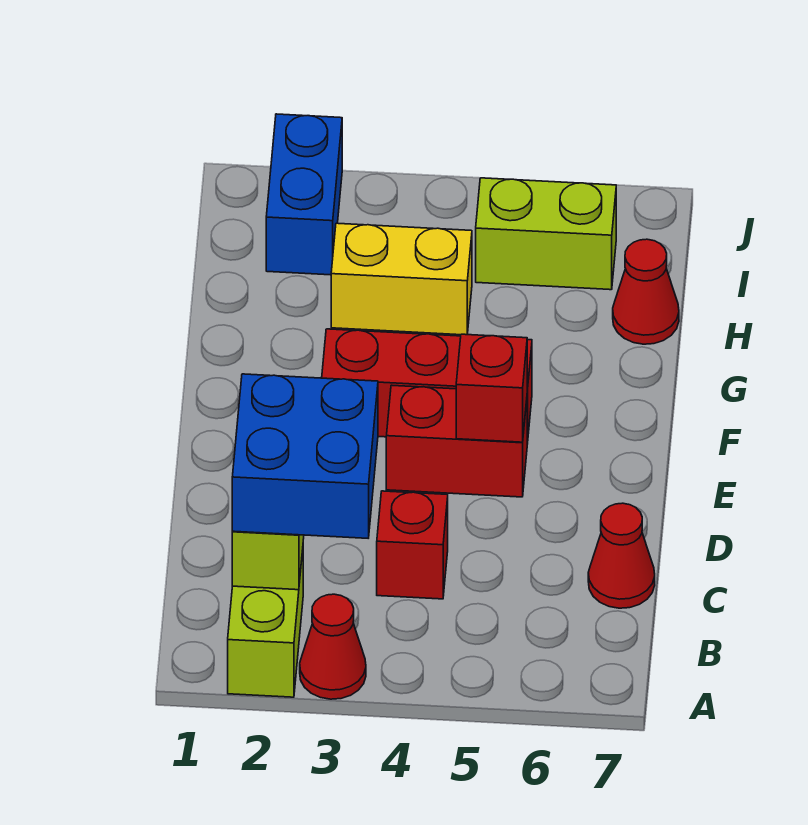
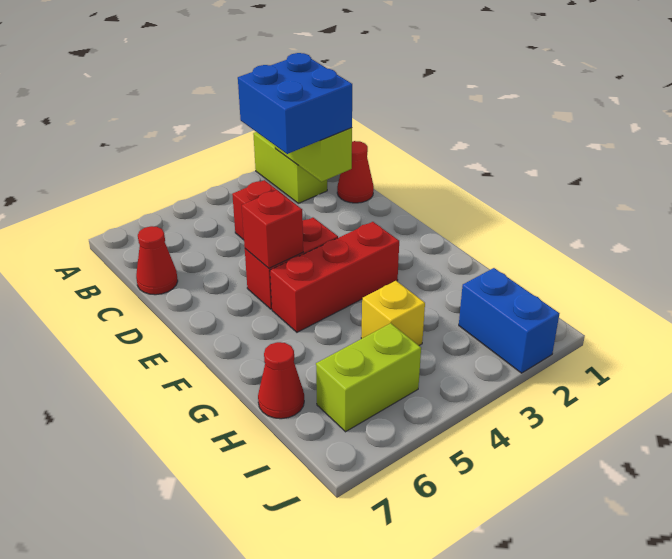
red cone A3 level 1 -> red cone C1 level 1
yellow brick H3:H4 level 1 -> yellow brick H4 level 1

